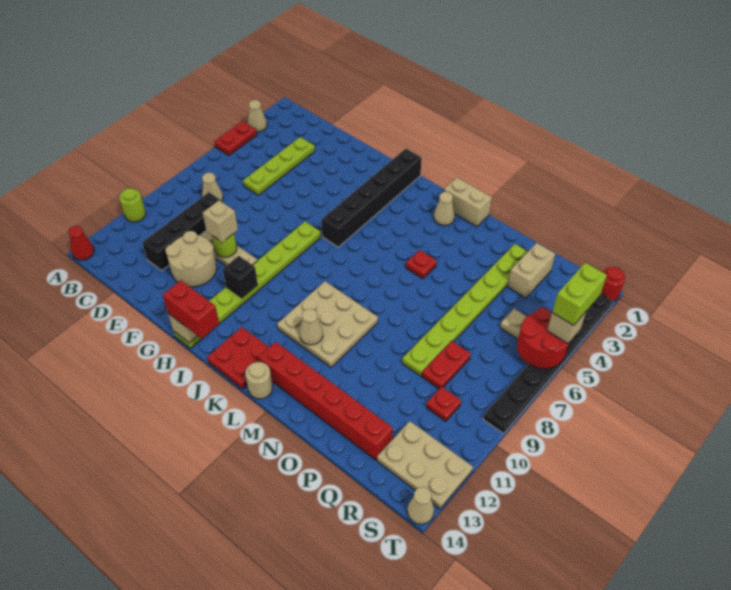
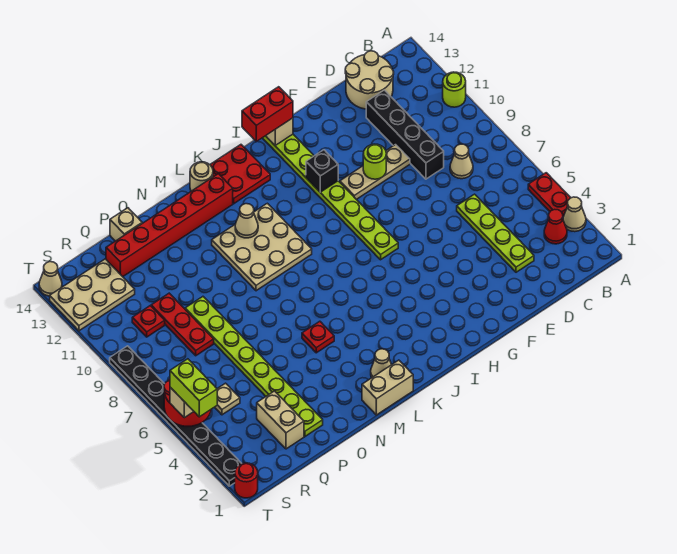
red cone A14 level 1 -> red cone B3 level 1
tan round brick E11:F12 level 1 -> tan round brick C13:D14 level 1
tan brick F10 level 3 -> tan brick P14 level 1
black brick I1:I6 level 1 -> none
red plate Q8:Q9 level 1 -> red plate Q8:Q10 level 1

